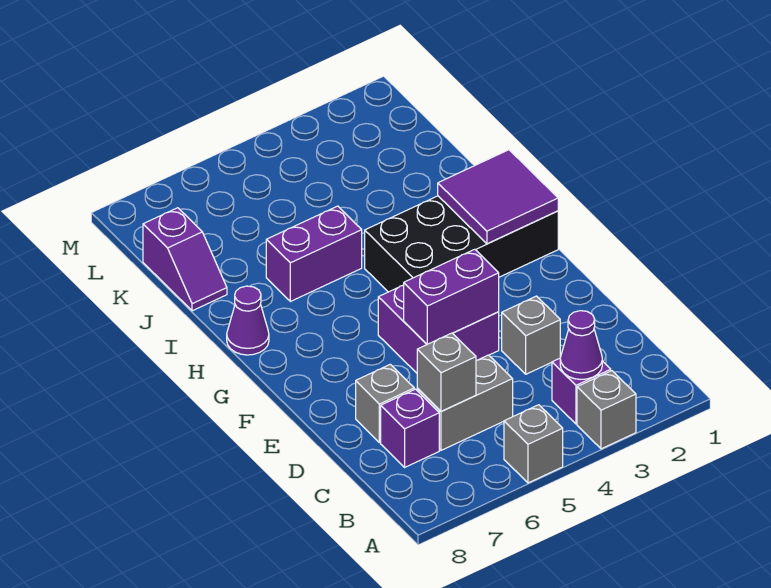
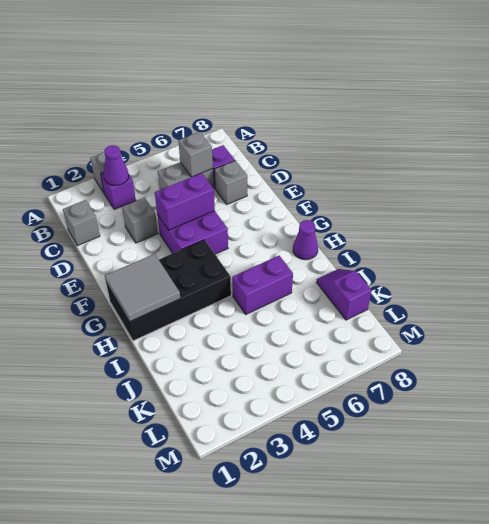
grey brick A5 level 1 -> grey brick C1 level 1
purple tile G1:H2 level 2 -> grey tile G1:H2 level 2

